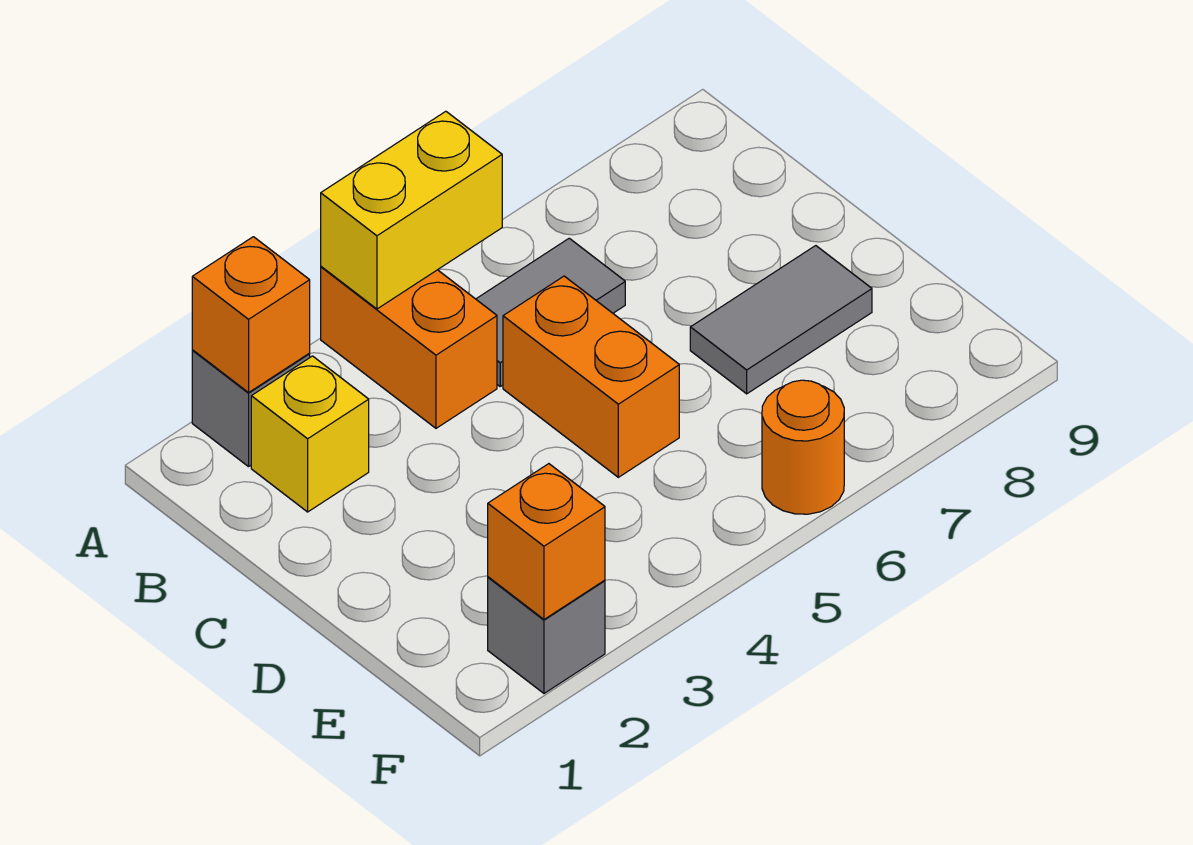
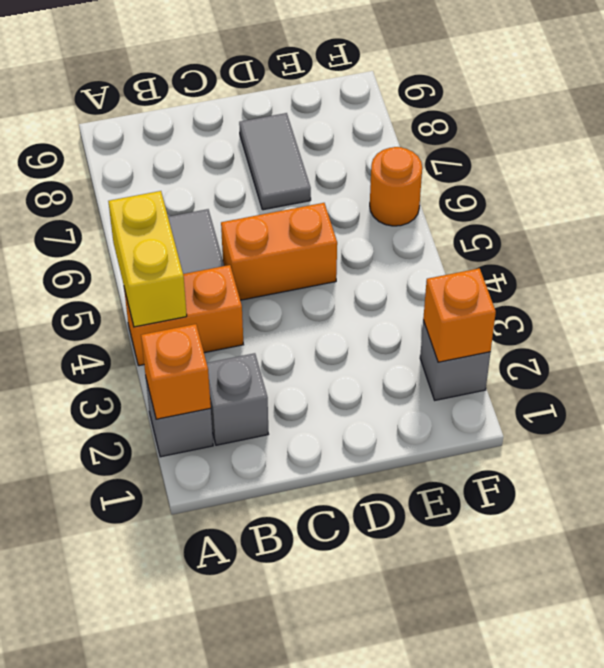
yellow brick B2 level 1 -> grey brick B2 level 1

